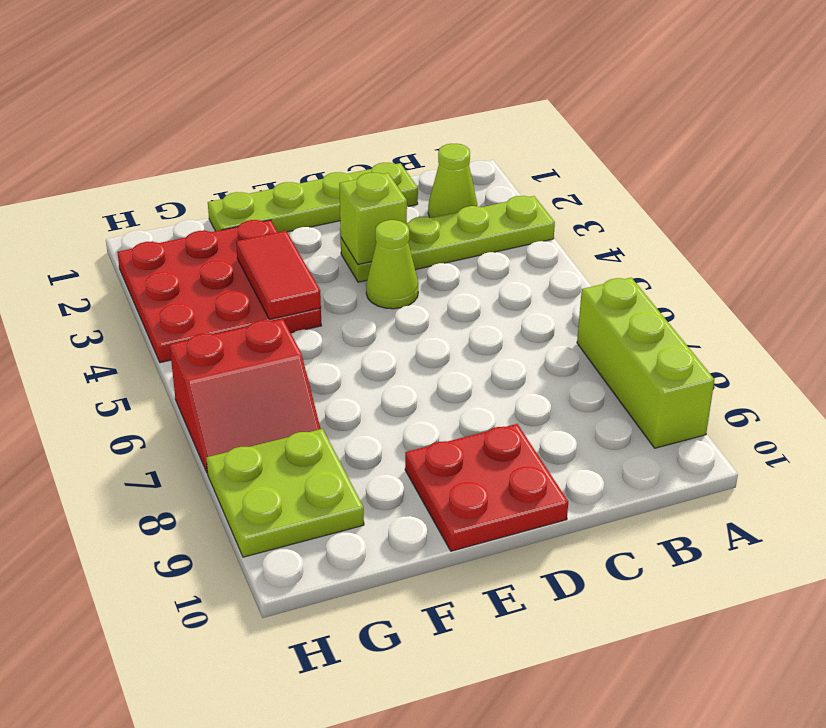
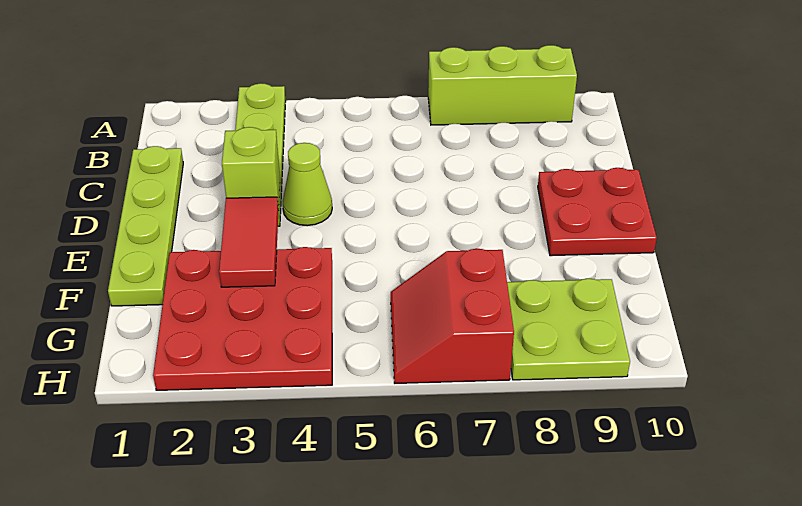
lime cone B2 level 1 -> none
red tile F3:F4 level 2 -> red tile E3:F3 level 2
red slope G6:H7 level 1 top 6 -> red slope G6:H7 level 1 top 7

